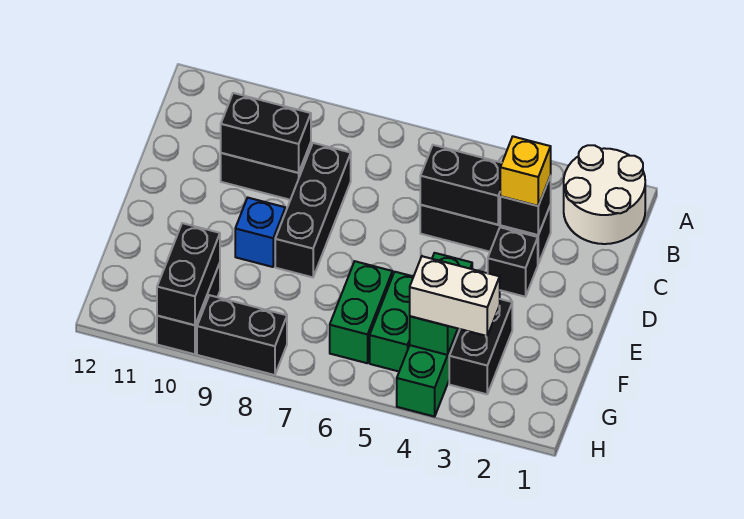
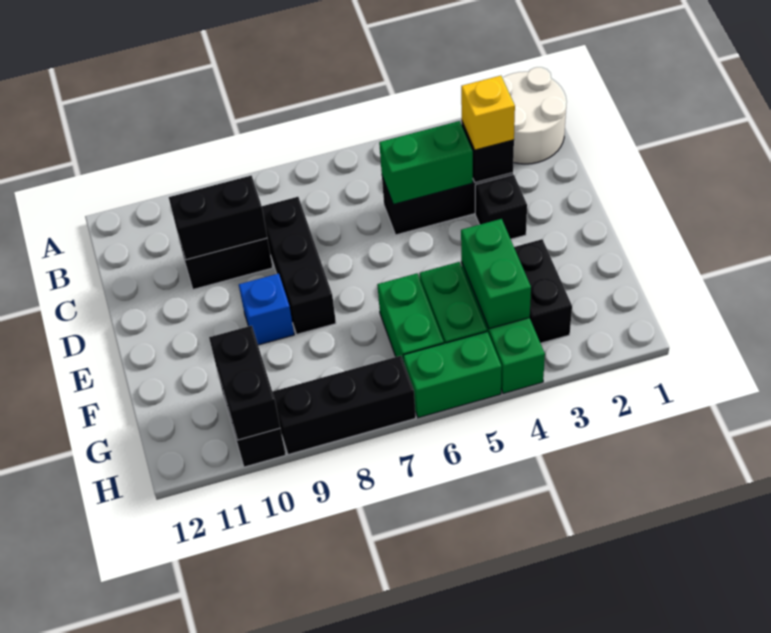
black brick C4:C5 level 2 -> green brick C4:C5 level 2
white brick G3:G4 level 3 -> none
none -> green brick H5:H6 level 1
black brick H8:H9 level 1 -> black brick H7:H9 level 1

